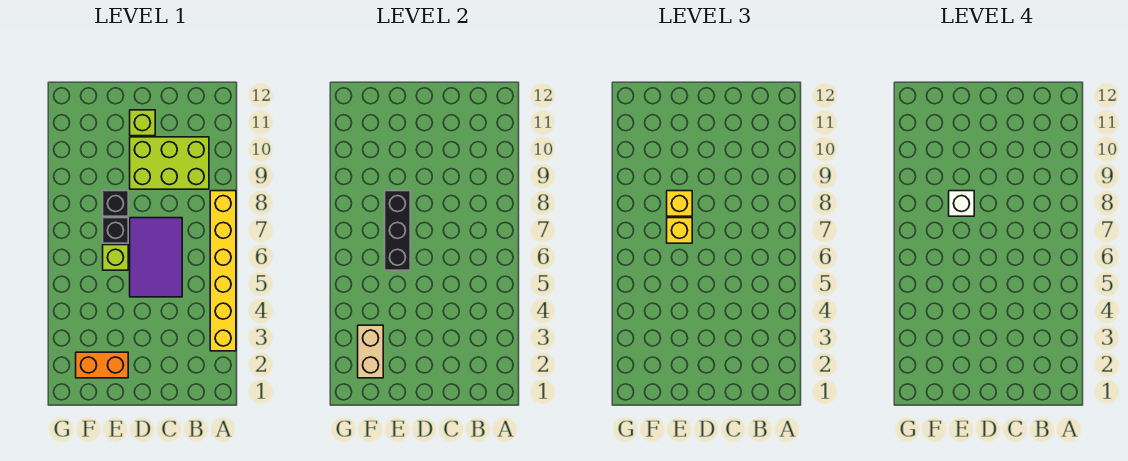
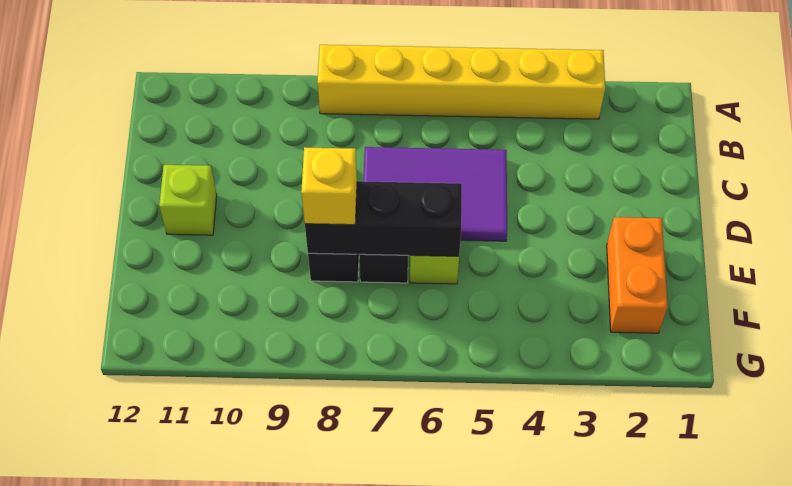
lime brick B9:D10 level 1 -> none
yellow brick E7 level 3 -> none
white brick E8 level 4 -> none
tan brick F2:F3 level 2 -> none

